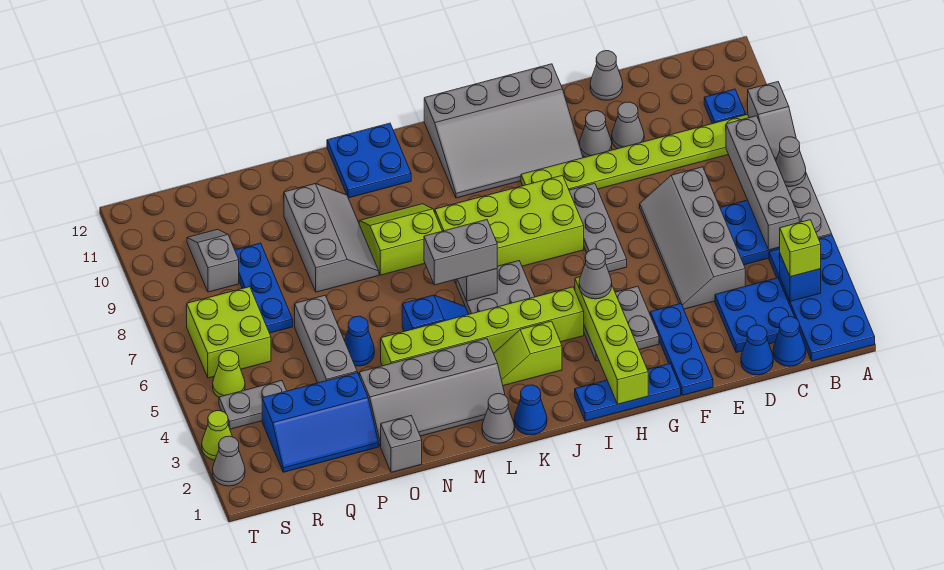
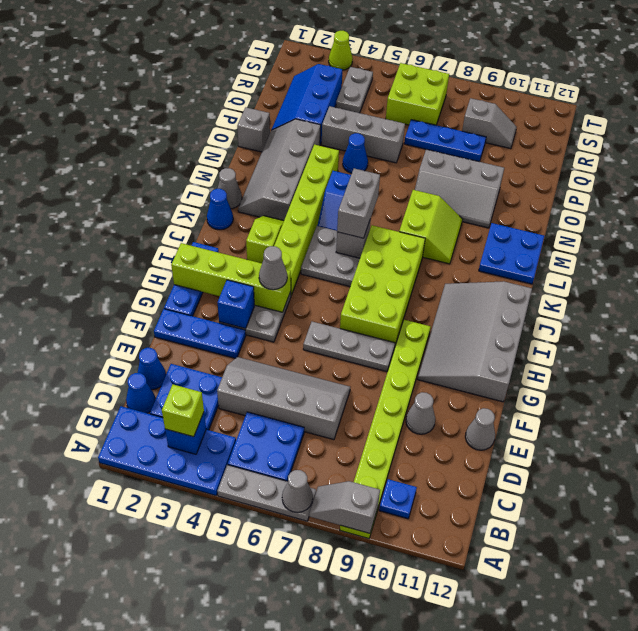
grey brick B5:B8 level 2 -> none
grey cone F10 level 1 -> none
none -> blue brick G3 level 2
lime cone S5 level 1 -> none
grey cone T2 level 1 -> none

